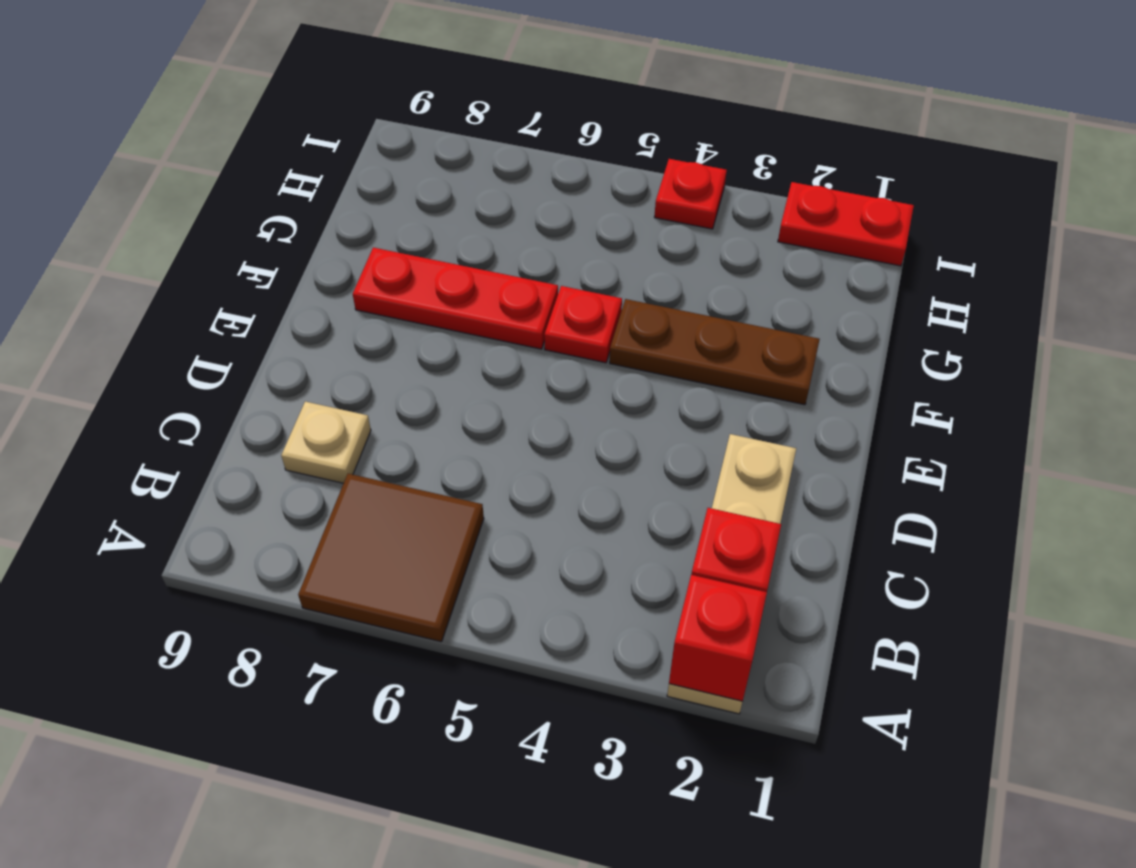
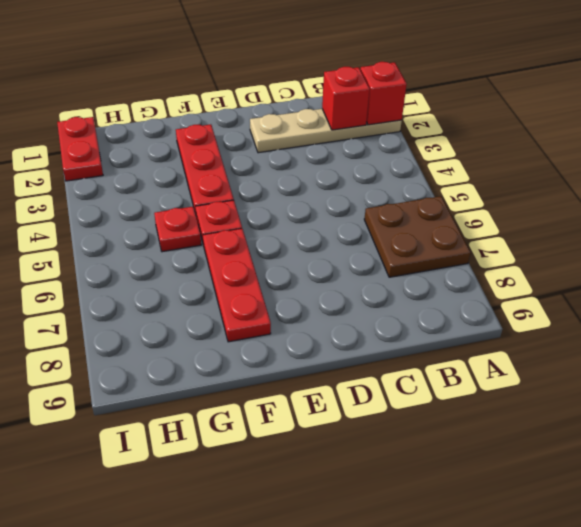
brown tile A6:B7 level 1 -> brown plate A6:B7 level 1
tan plate C8 level 1 -> none
brown plate F2:F4 level 1 -> red plate F2:F4 level 1
red plate I4 level 1 -> red plate G5 level 1

